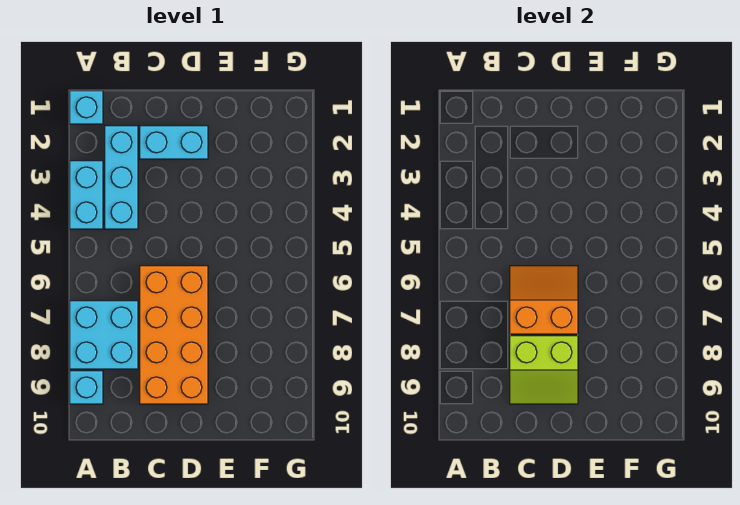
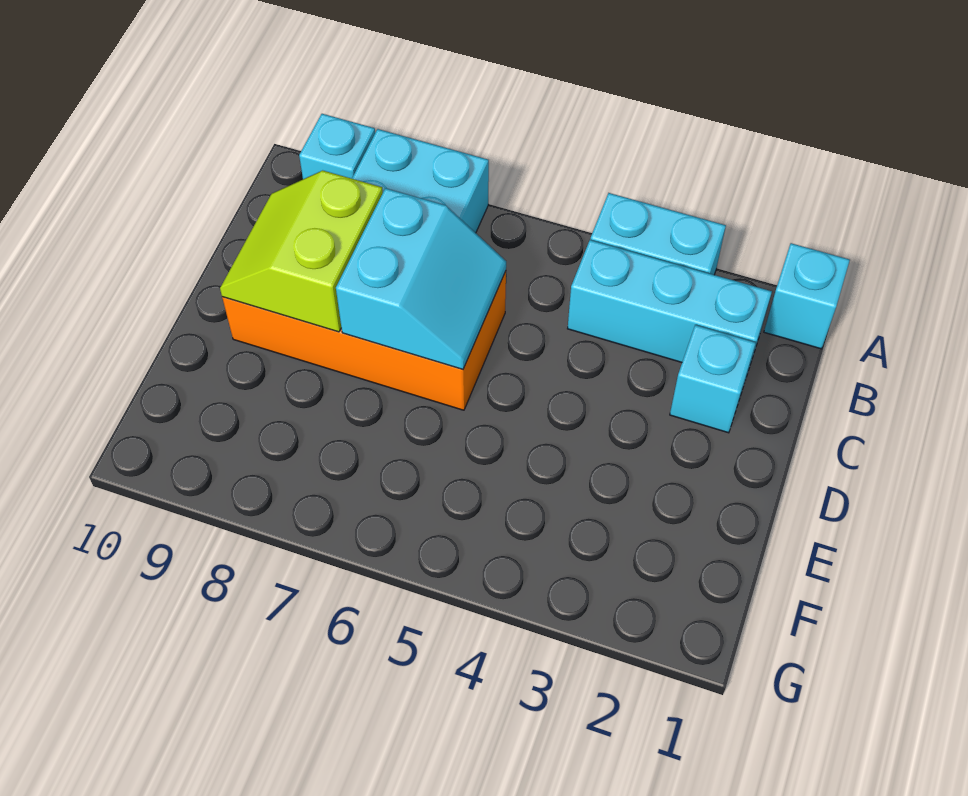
cyan brick C2:D2 level 1 -> cyan brick C2 level 1
orange slope C6:D7 level 2 top 7 -> cyan slope C6:D7 level 2 top 7

